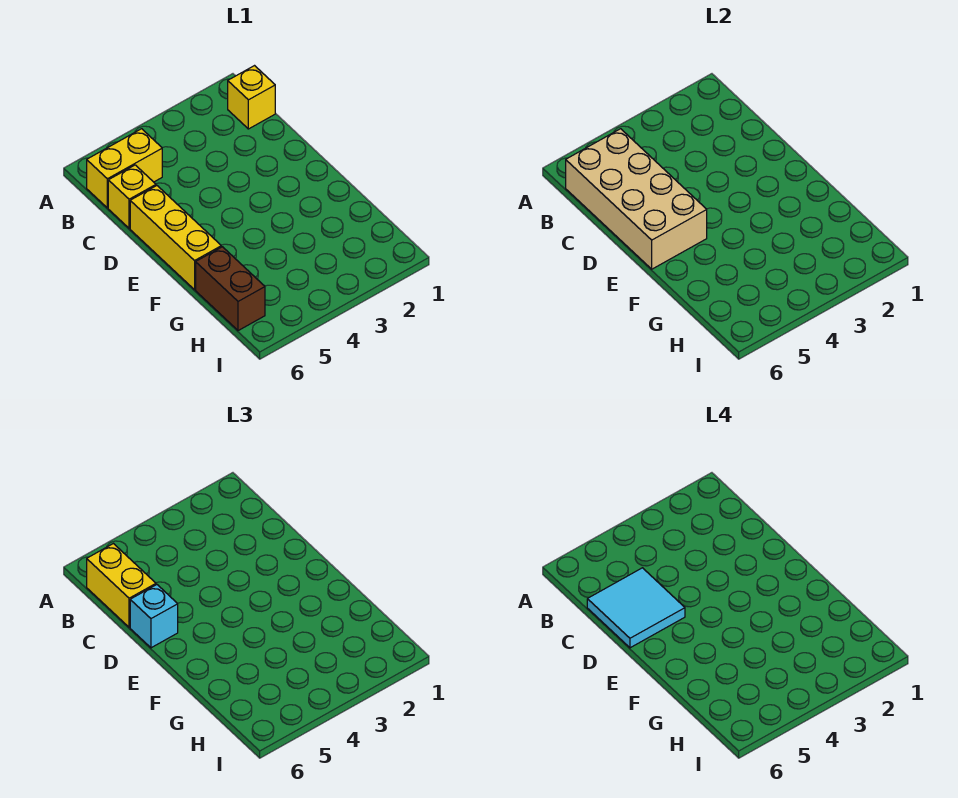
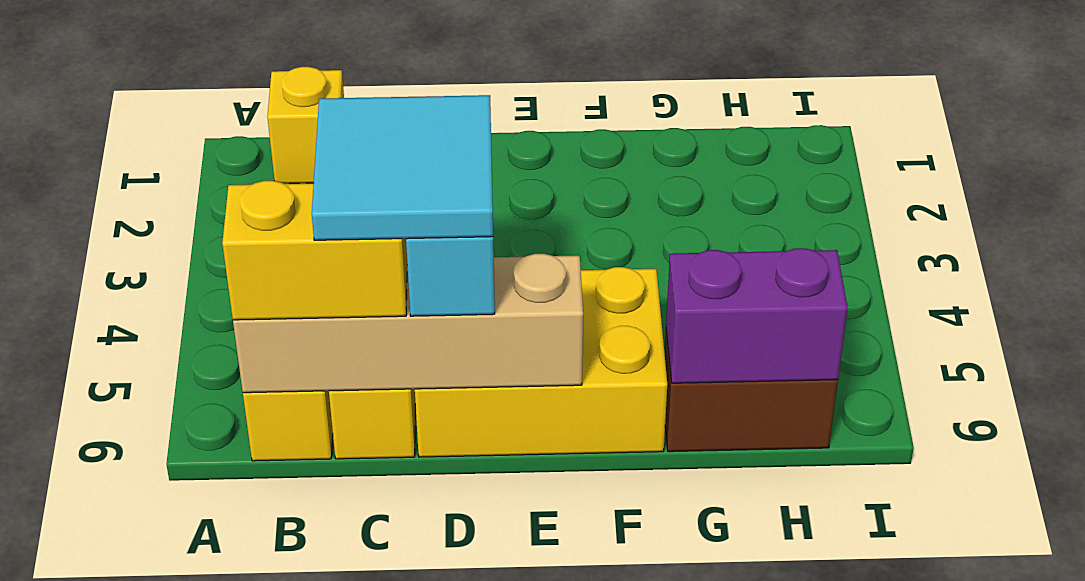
tan brick B5:E6 level 2 -> tan brick B6:E6 level 2
yellow brick D6:F6 level 1 -> yellow brick D5:F6 level 1
none -> purple brick G6:H6 level 2

